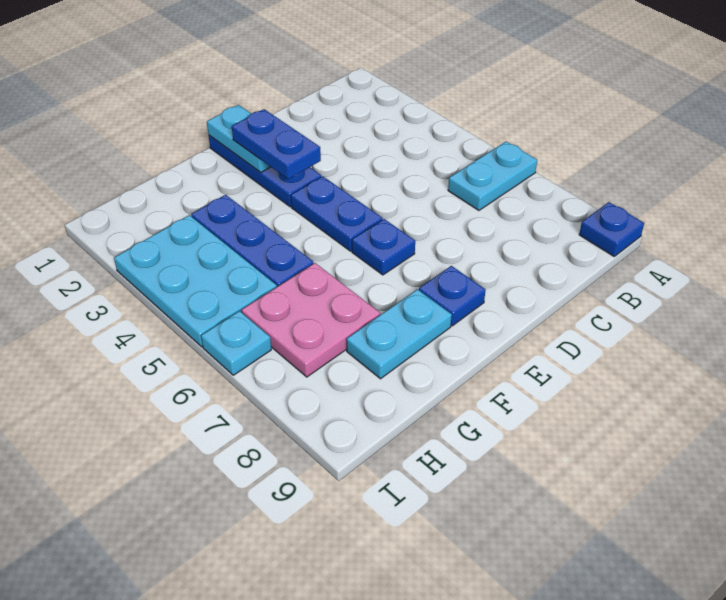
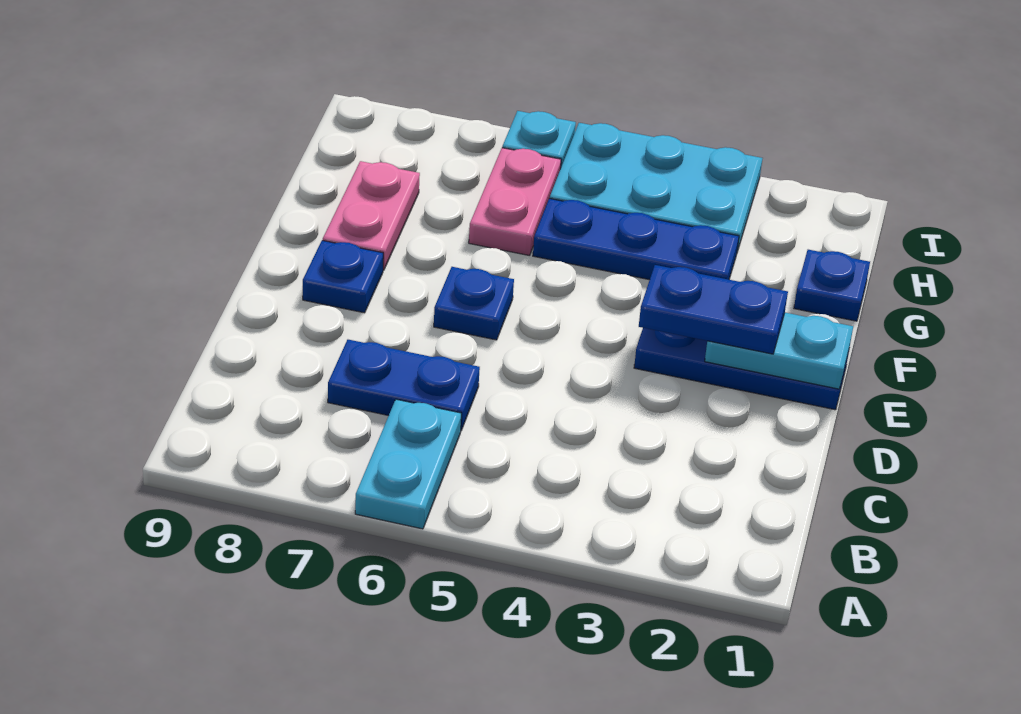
blue plate A9 level 1 -> blue plate G1 level 1
blue plate E4:E5 level 1 -> blue plate C6:C7 level 1
cyan plate F8:G8 level 1 -> pink plate F8:G8 level 1
pink plate G6:H7 level 1 -> pink plate G6:H6 level 1

